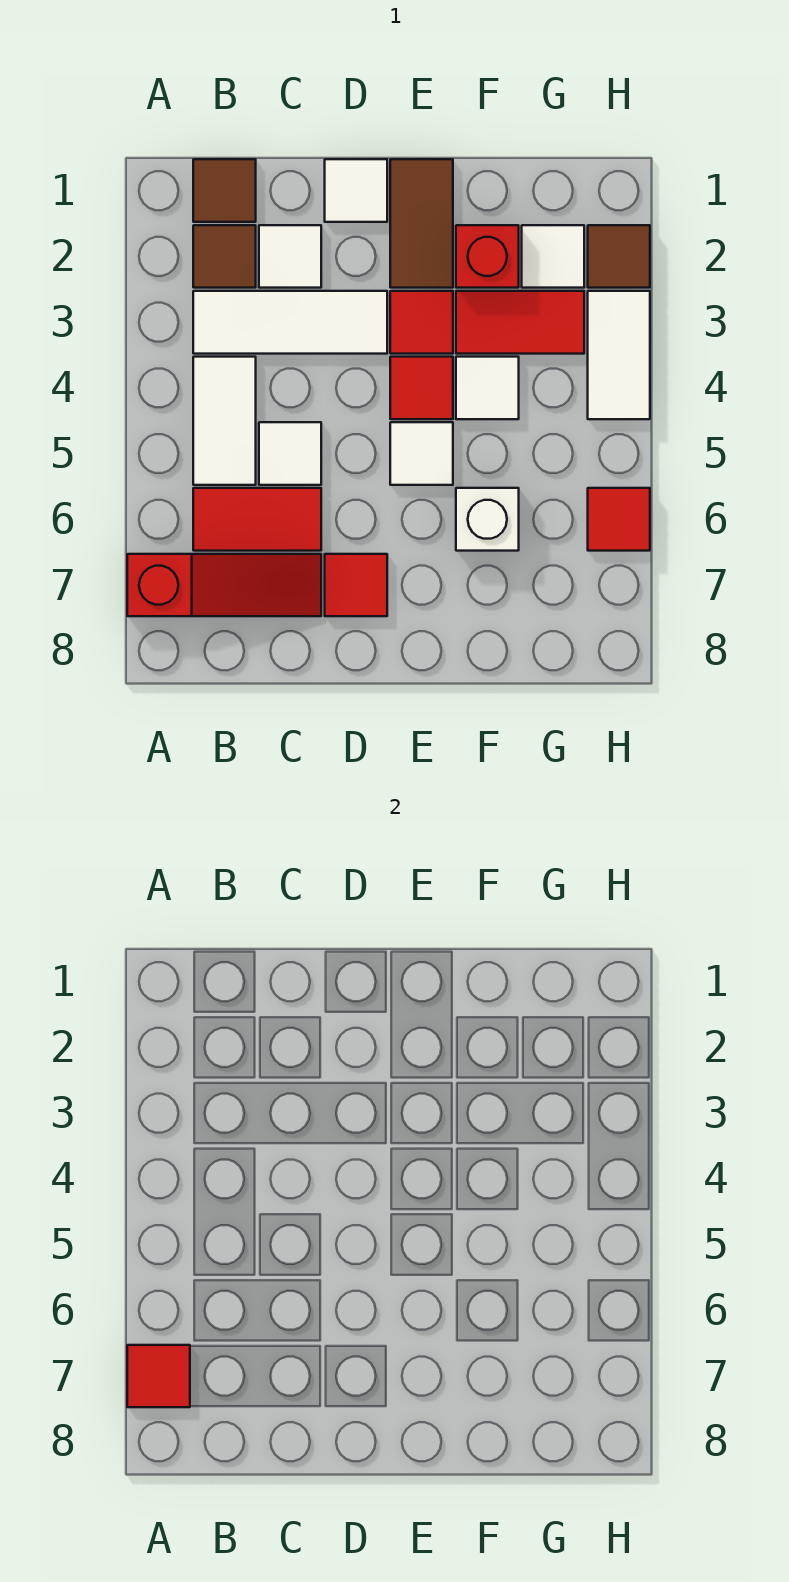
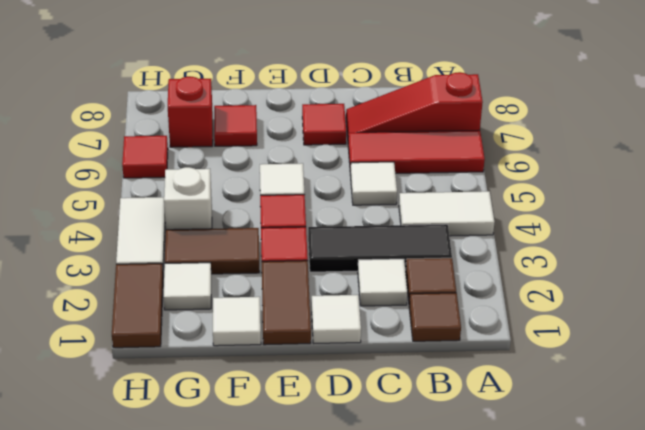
red tile A7 level 2 -> red tile F7 level 1
white tile B3:D3 level 1 -> black tile B3:D3 level 1
white tile B4:B5 level 1 -> white tile A4:B4 level 1
red tile B6:C6 level 1 -> red tile A6:C6 level 1
red brick F2 level 1 -> red brick G7 level 1
red tile F3:G3 level 1 -> brown tile F3:G3 level 1
white tile F4 level 1 -> white tile F1 level 1
white brick F6 level 1 -> white brick G4 level 1
brown tile H2 level 1 -> brown tile H1:H2 level 1

